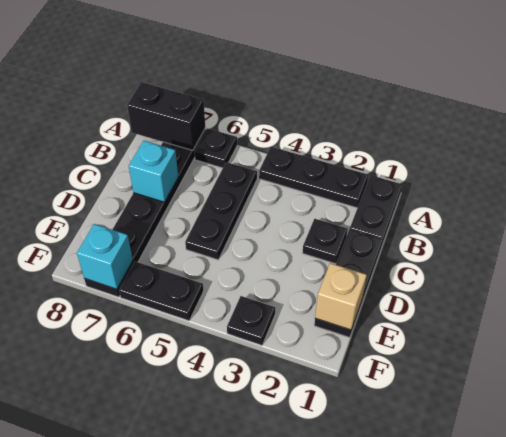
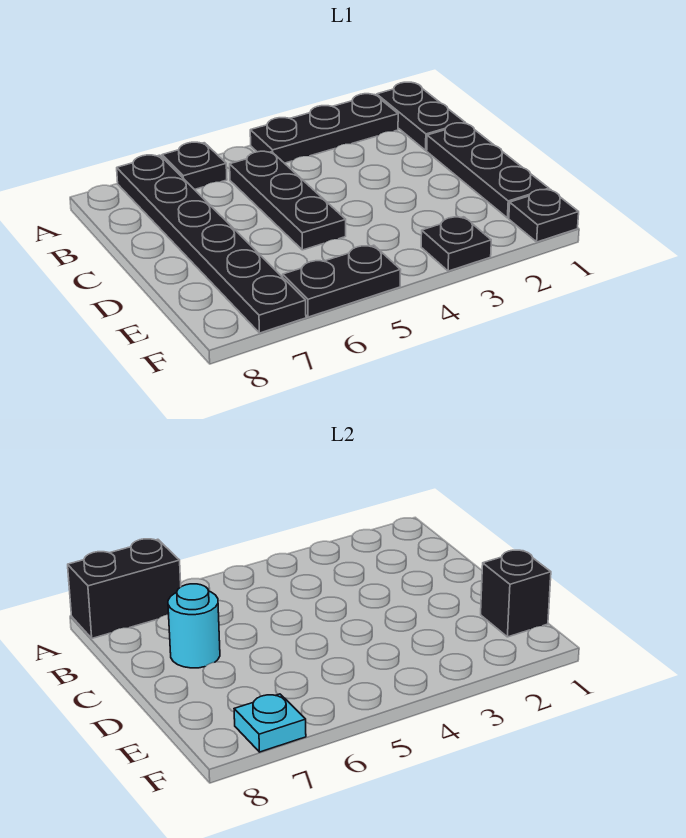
black plate C2 level 1 -> black plate F1 level 1
cyan brick C7 level 2 -> cyan round brick C7 level 2
tan brick E1 level 2 -> black brick E1 level 2
cyan brick F7 level 2 -> cyan plate F7 level 2

